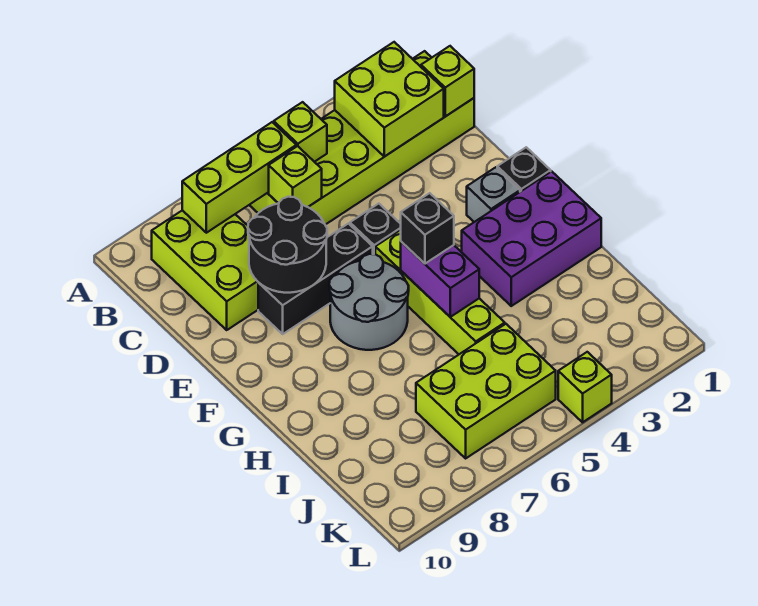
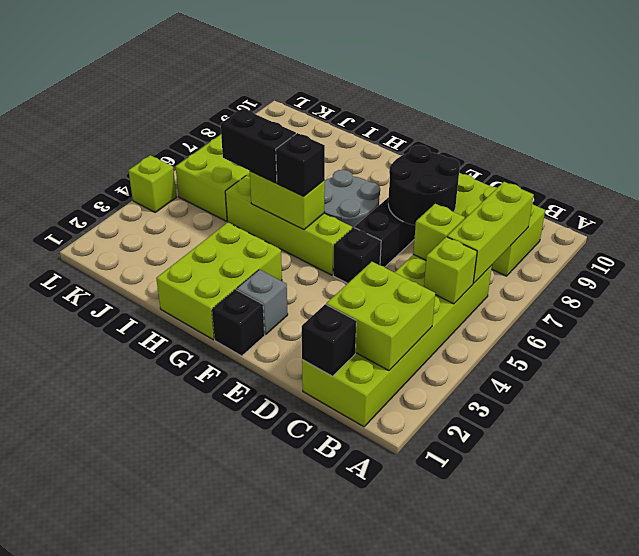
lime brick C1 level 2 -> black brick C1 level 2
purple brick G1:H3 level 1 -> lime brick G1:H3 level 1
purple brick G5:H5 level 2 -> lime brick G5:H5 level 2
none -> black brick H5:I5 level 3

